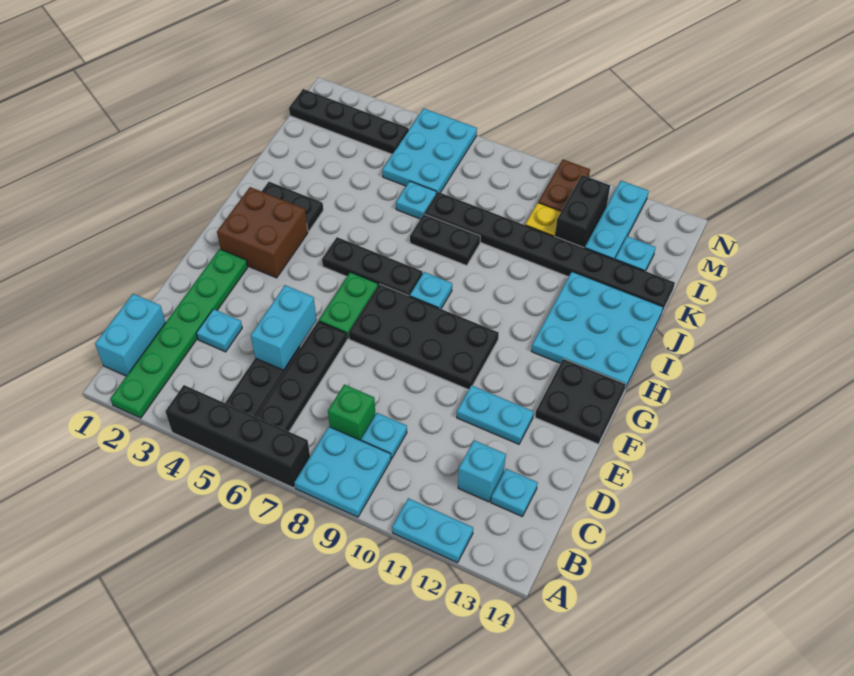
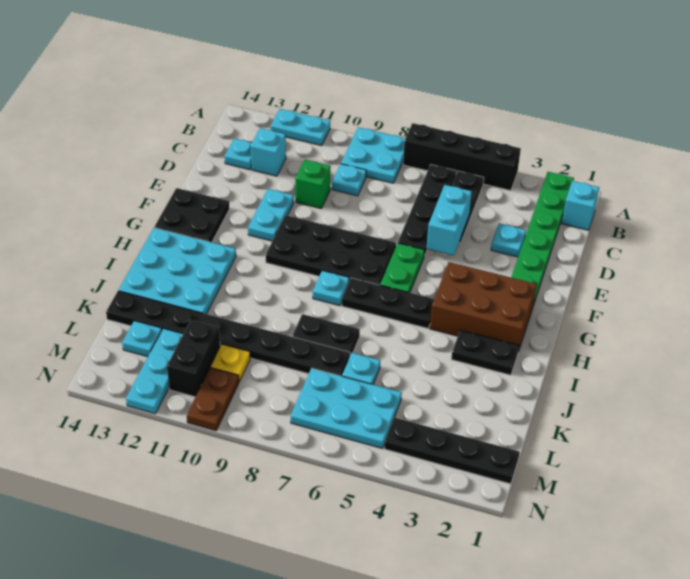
cyan brick B1:C1 level 1 -> cyan brick B1 level 1
green brick C8 level 1 -> green brick D10 level 1
cyan plate E11:E12 level 1 -> cyan plate E11:F11 level 1
brown brick G2:H3 level 1 -> brown brick G2:H4 level 1
cyan plate L5:N6 level 1 -> cyan plate L5:M7 level 1

